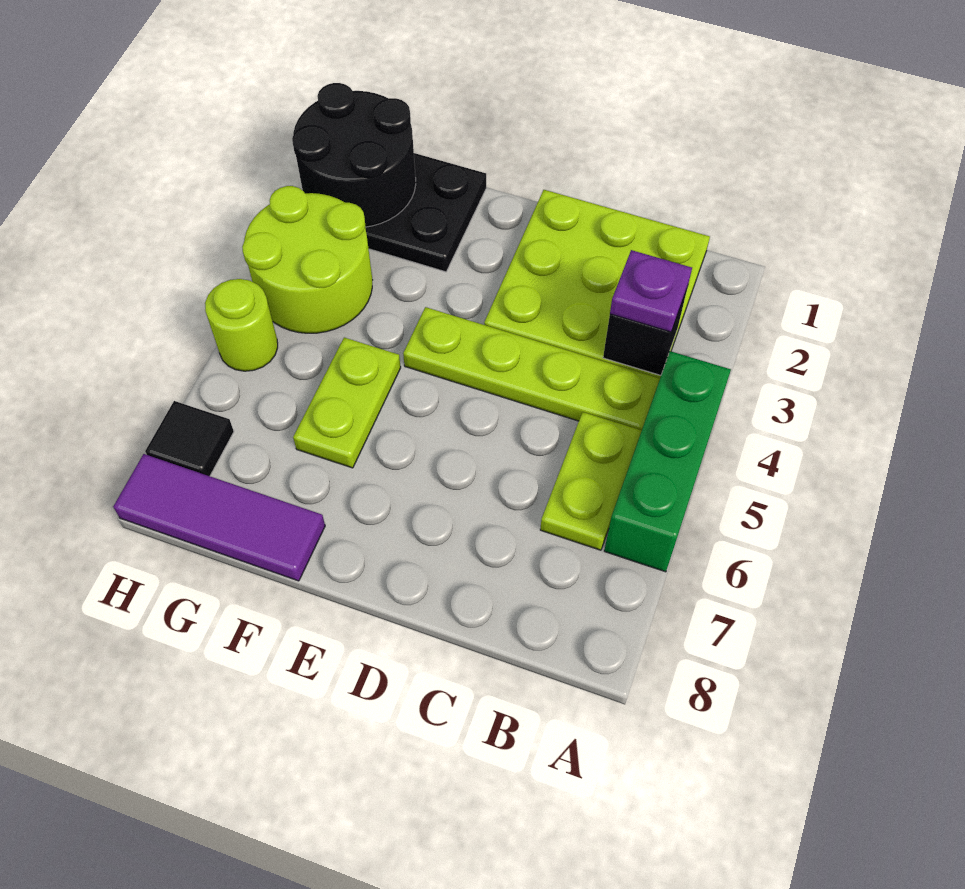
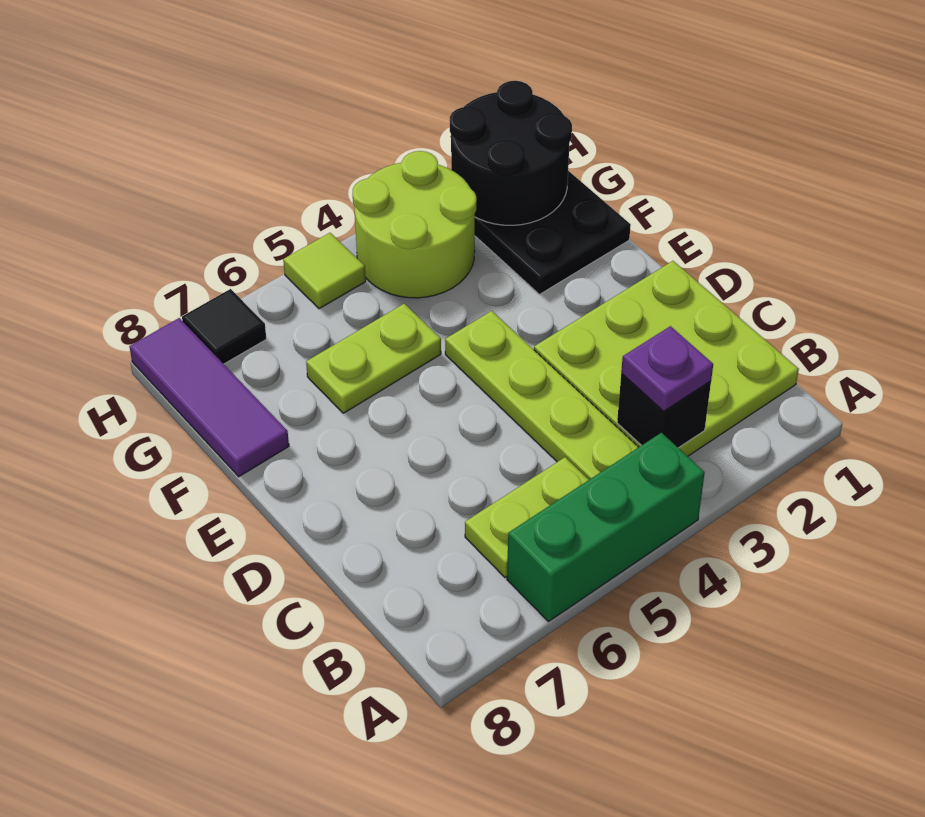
lime round brick H5 level 1 -> lime tile H5 level 1

